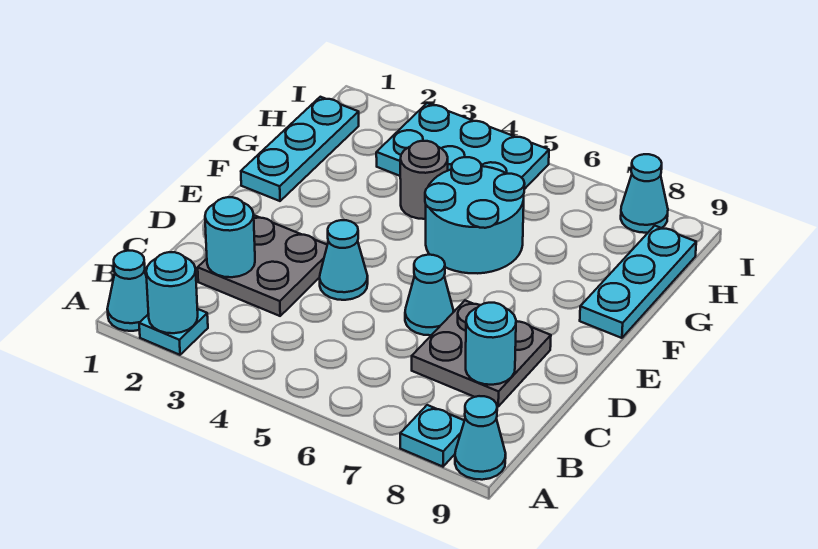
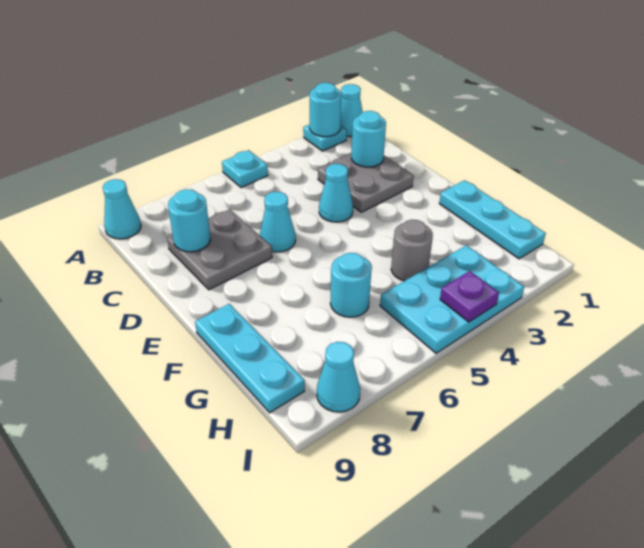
cyan plate A8 level 1 -> cyan plate A5 level 1
cyan round brick F5:G6 level 1 -> cyan round brick G6 level 1
none -> purple plate I4 level 2

